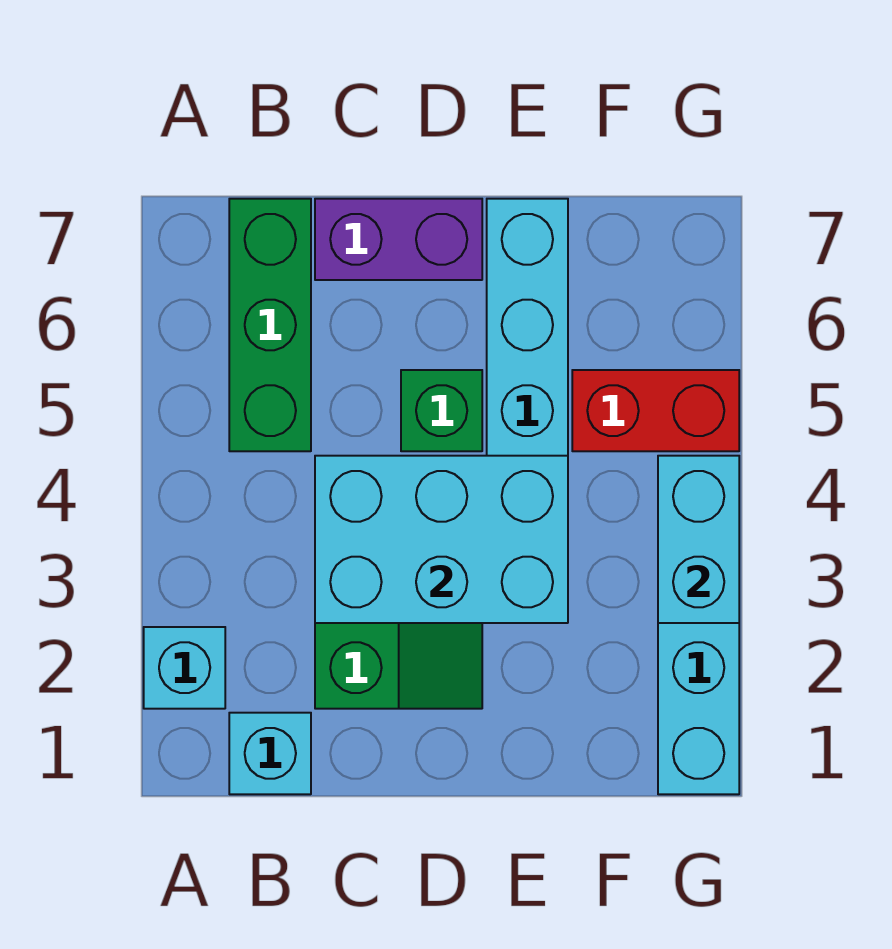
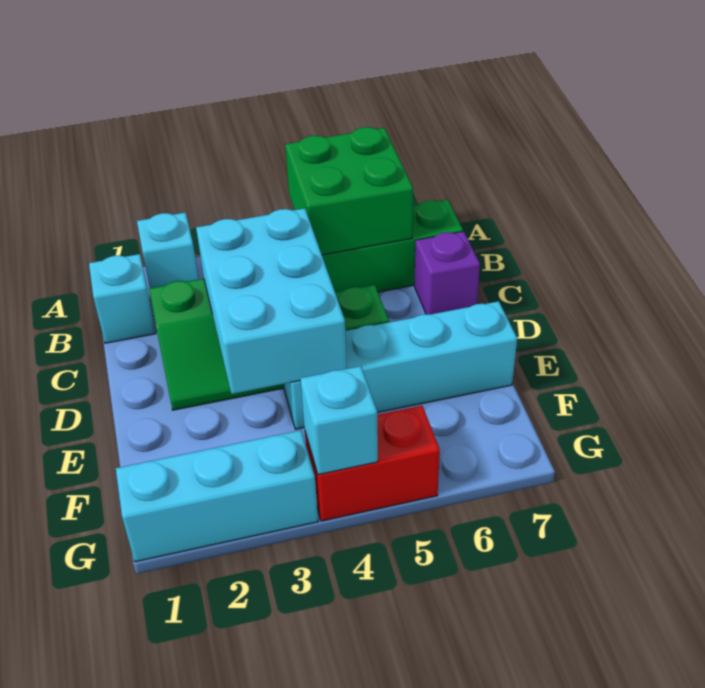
none -> green brick A5:B6 level 2
purple brick C7:D7 level 1 -> purple brick C7 level 1
red brick F5:G5 level 1 -> red brick G4:G5 level 1
cyan brick G3:G4 level 2 -> cyan brick G4 level 2

